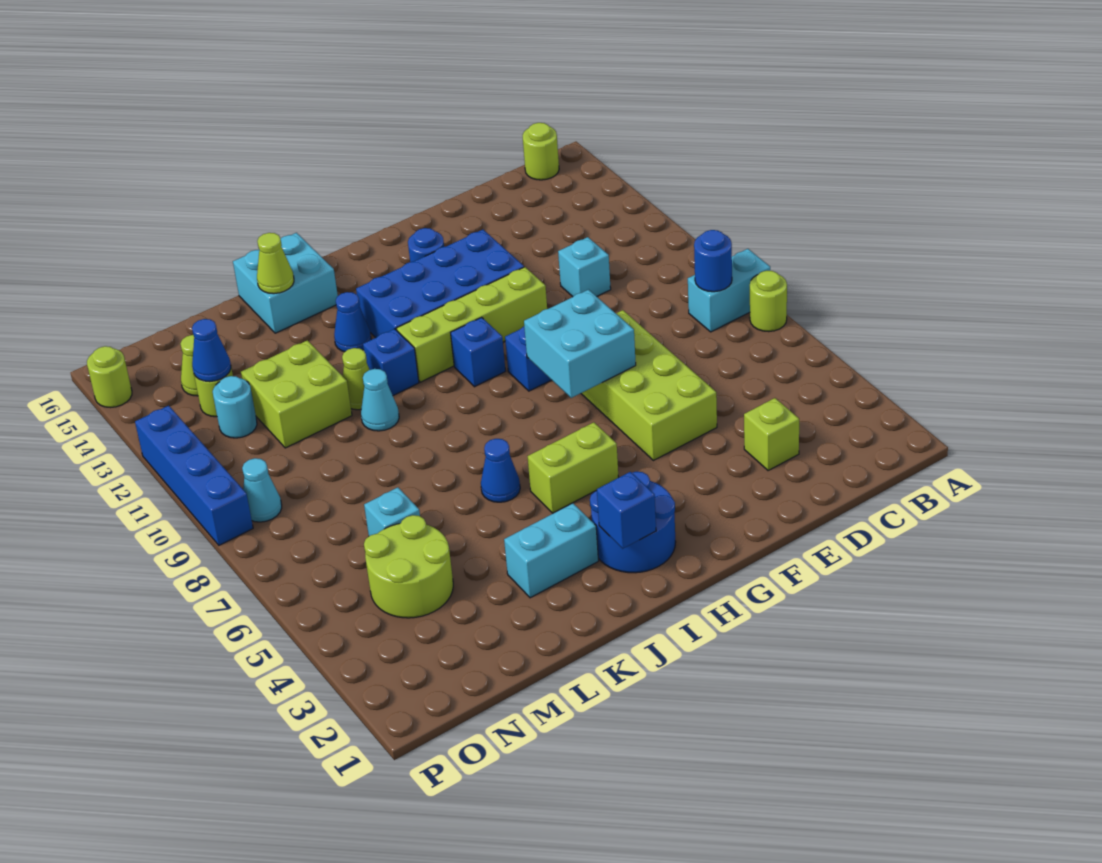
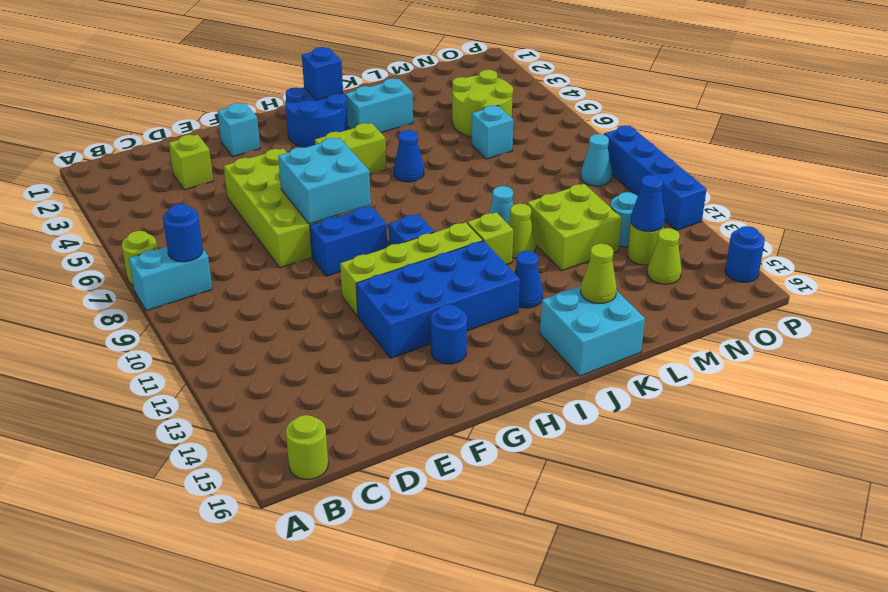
cyan brick D11 level 1 -> cyan brick F2 level 1
blue brick J11 level 1 -> lime brick J11 level 1
lime round brick P15 level 1 -> blue round brick P15 level 1

